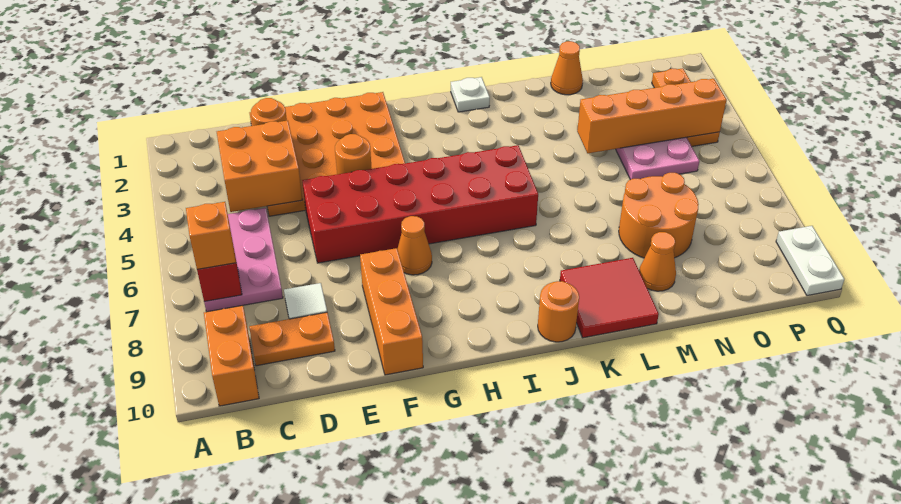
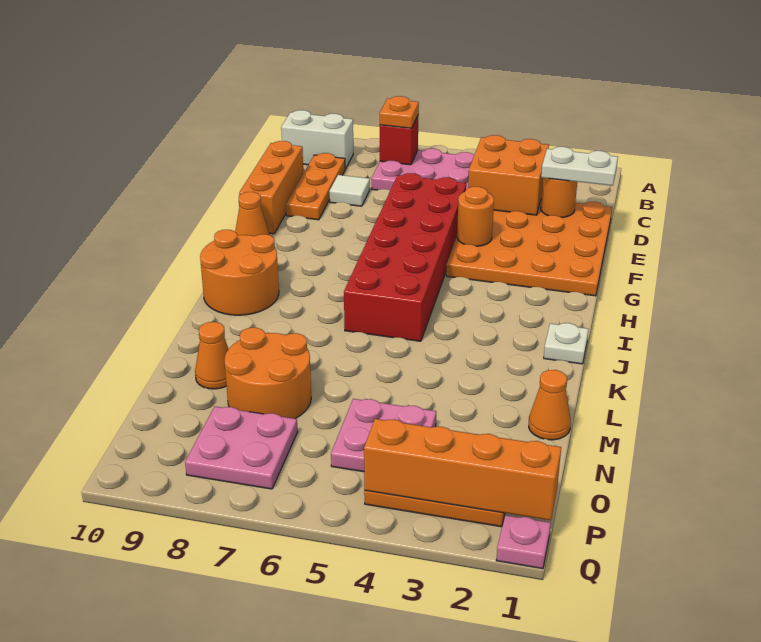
orange brick B7 level 3 -> orange plate B7 level 3
orange brick B9:B10 level 1 -> white brick B9:B10 level 1
orange plate C9:D9 level 1 -> orange plate C9:E9 level 1
orange brick F8:F10 level 1 -> orange brick D10:F10 level 1
orange cone G7 level 1 -> orange cone G10 level 1
orange round brick J10 level 1 -> orange round brick I9:J10 level 1
red tile K9:L10 level 1 -> none
orange brick M4:P4 level 2 -> orange brick P1:P4 level 2
none -> pink plate O7:P8 level 1
none -> pink plate Q1 level 1
white plate Q9:Q10 level 1 -> white plate D1:D2 level 3

